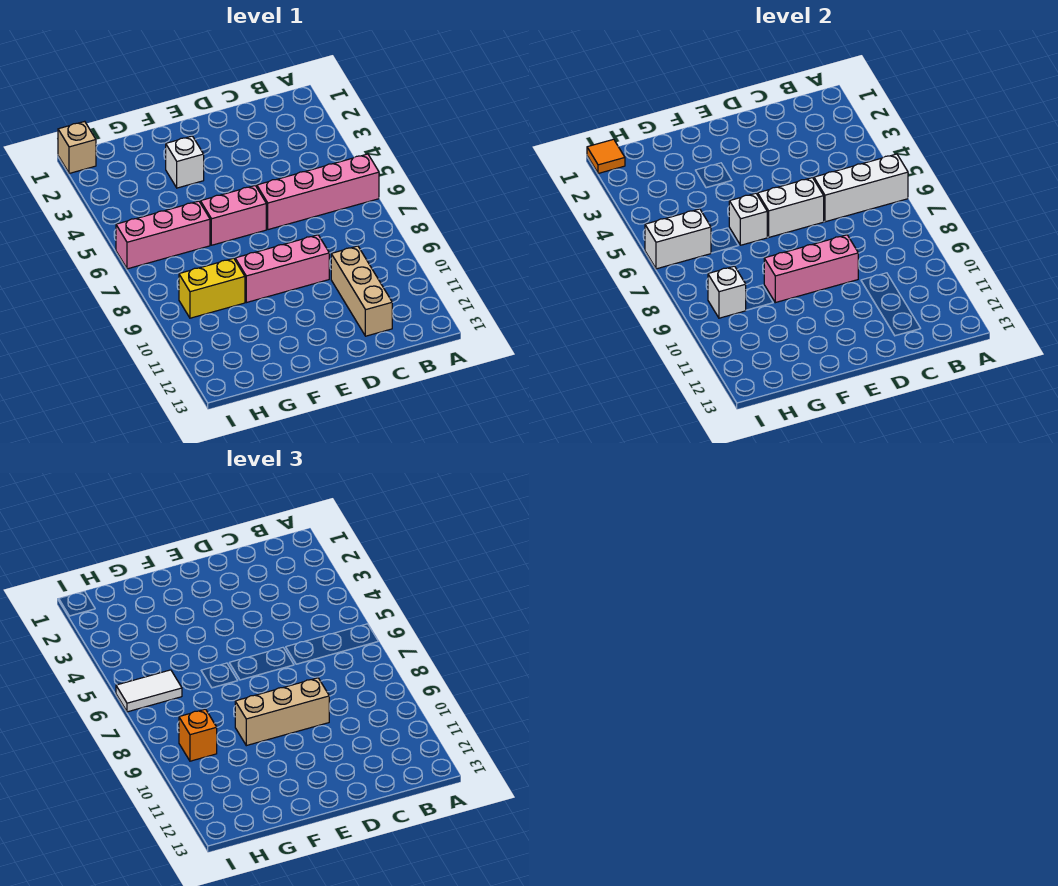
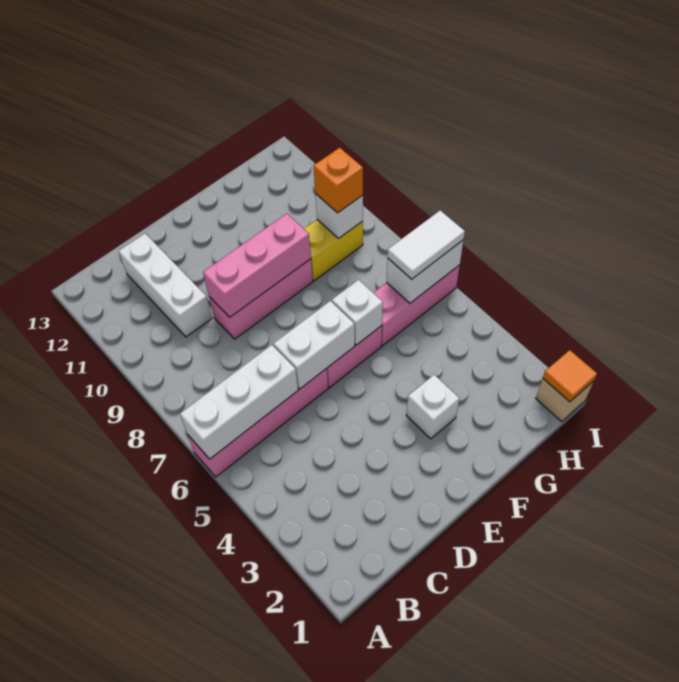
tan brick C10:C12 level 1 -> white brick C10:C12 level 1
tan brick D9:F9 level 3 -> none

